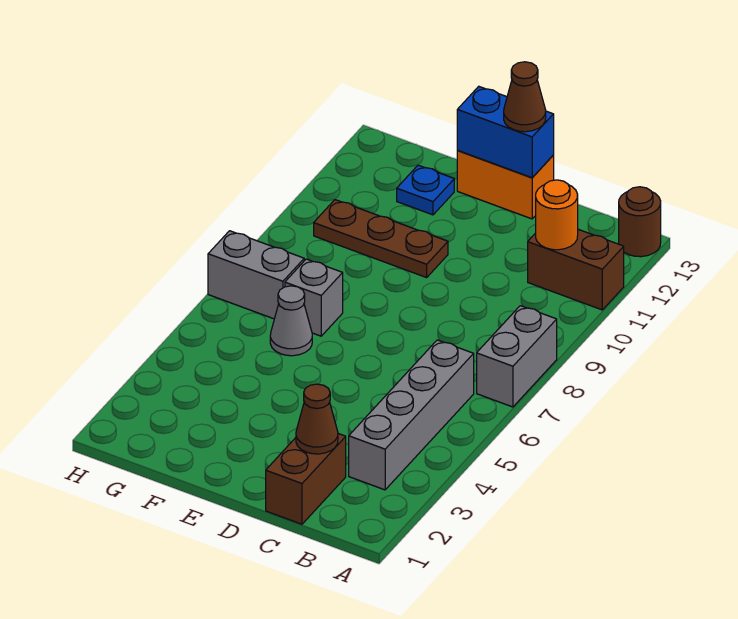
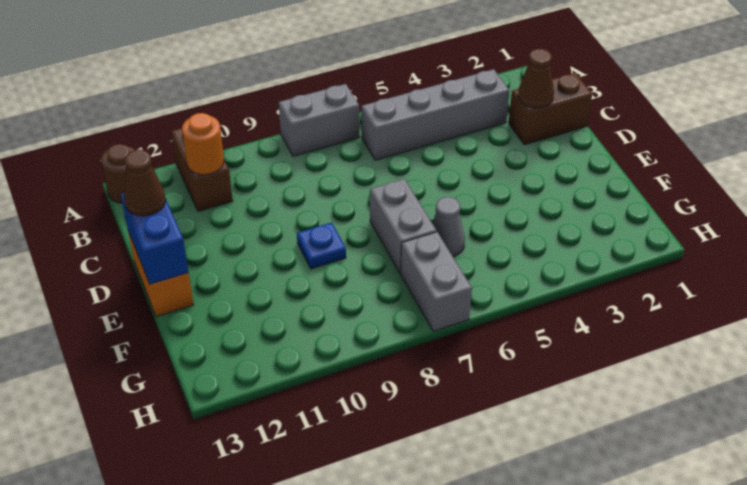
brown plate E10:G10 level 1 -> none
grey brick F7 level 1 -> grey brick E7:F7 level 1
blue plate F12 level 1 -> blue plate E9 level 1

